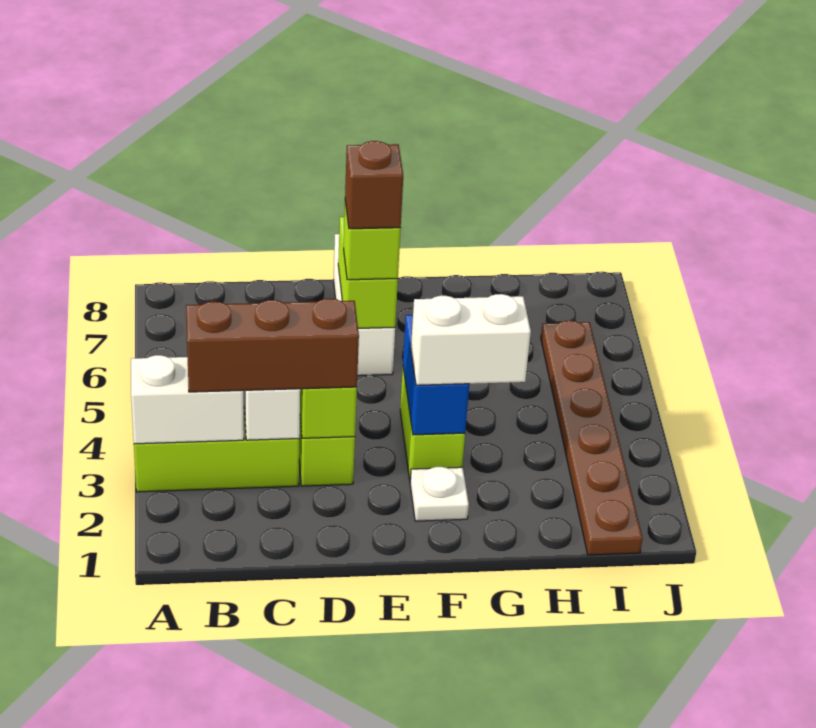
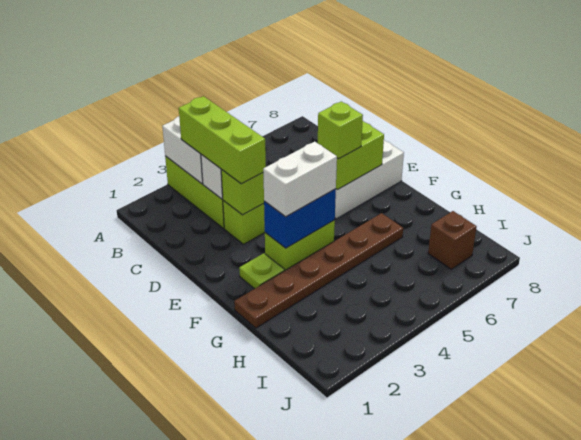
brown brick B3:D3 level 3 -> lime brick B3:D3 level 3
brown brick E6 level 4 -> brown brick I7 level 1
white plate F2 level 1 -> lime plate F2 level 1
white brick F3:G3 level 3 -> white brick F3:F4 level 3
brown plate I1:I6 level 1 -> brown plate G1:G6 level 1

